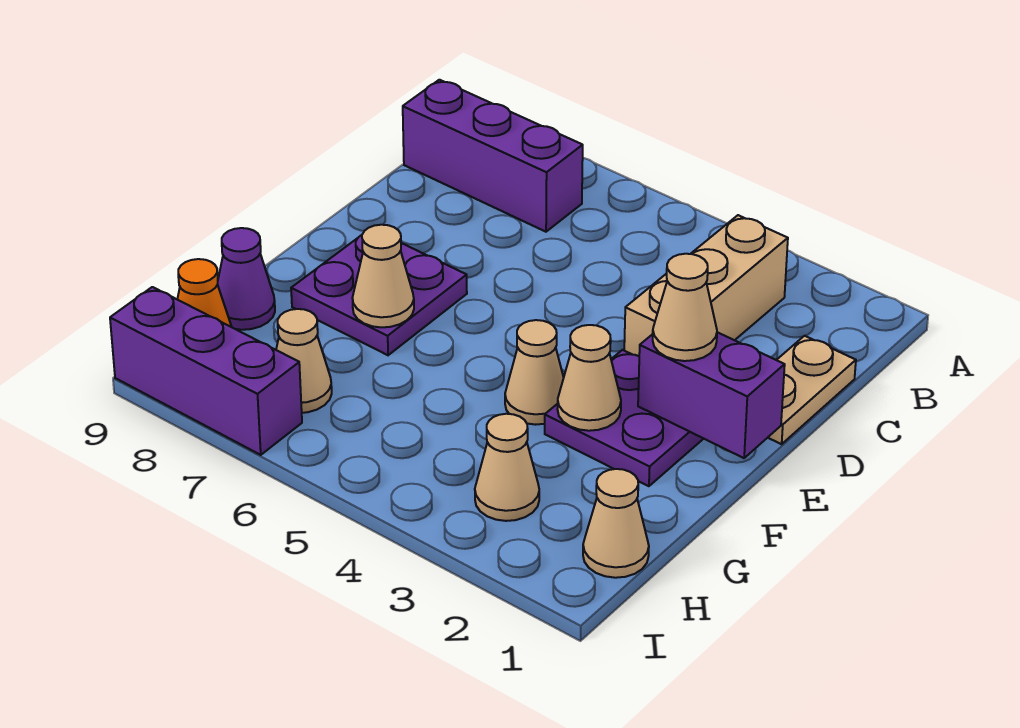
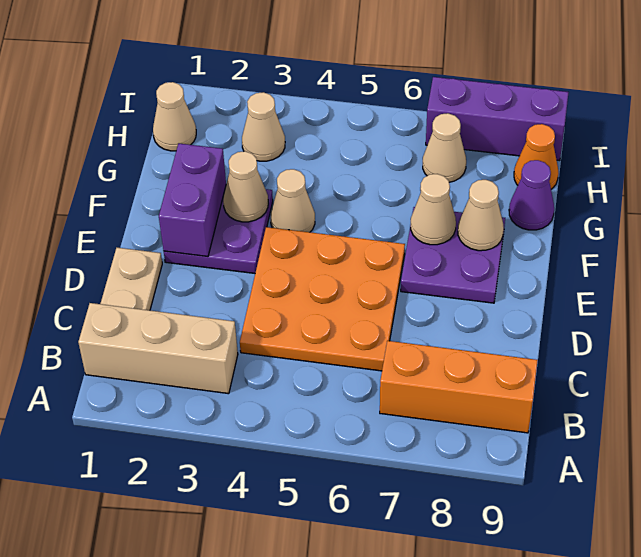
tan brick B3:D3 level 1 -> tan brick B1:B3 level 1
purple brick B7:B9 level 1 -> orange brick B7:B9 level 1
none -> orange plate C4:E6 level 1
purple brick E1:E2 level 2 -> purple brick E2:F2 level 2
tan cone E2 level 3 -> tan cone F8 level 2

